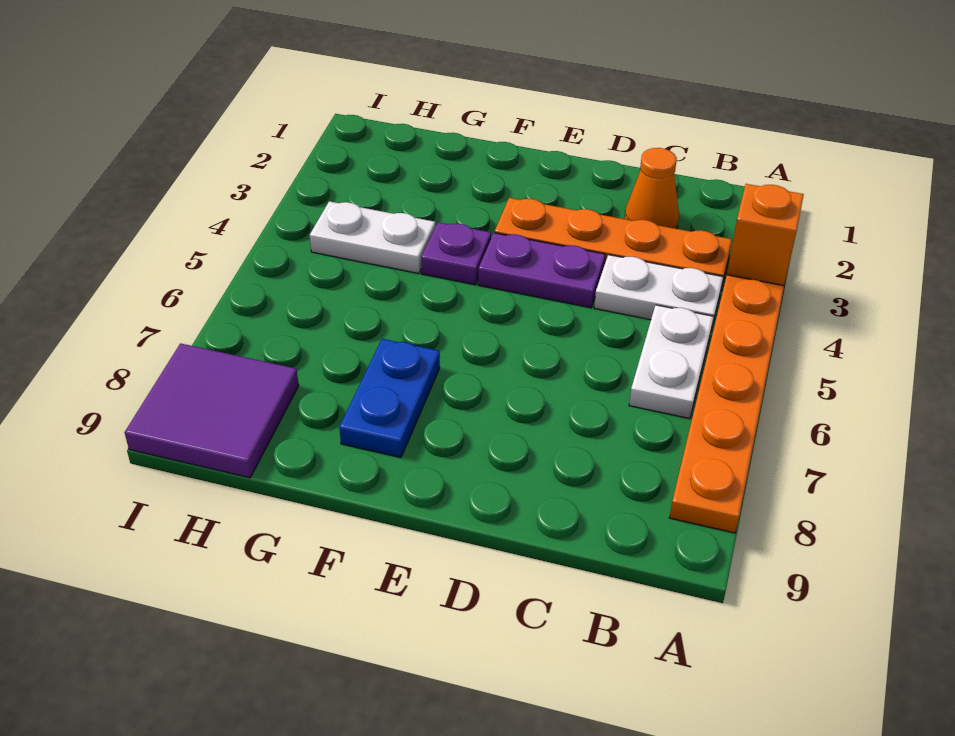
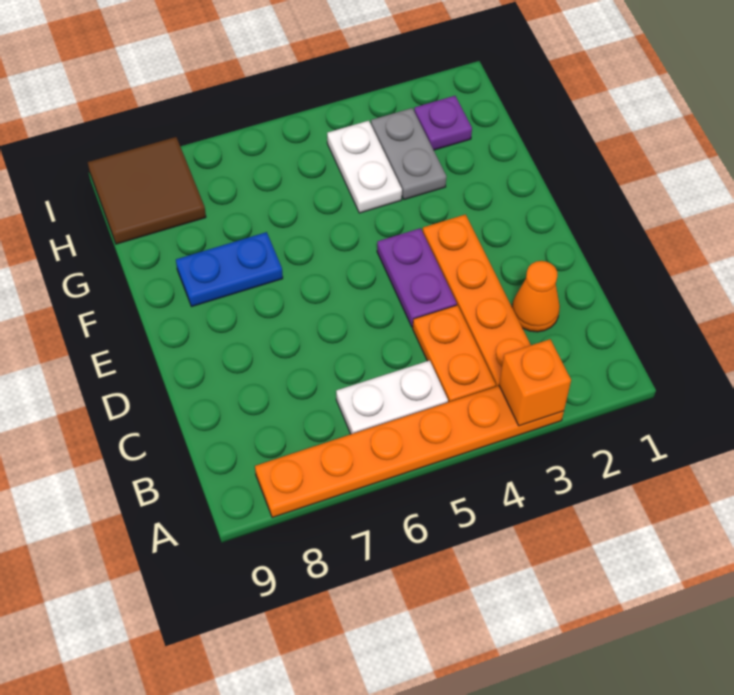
white plate B4:C4 level 1 -> orange plate B4:C4 level 1
purple plate F4 level 1 -> purple plate H2 level 1
none -> grey plate G3:H3 level 1
purple tile H8:I9 level 1 -> brown tile H8:I9 level 1

